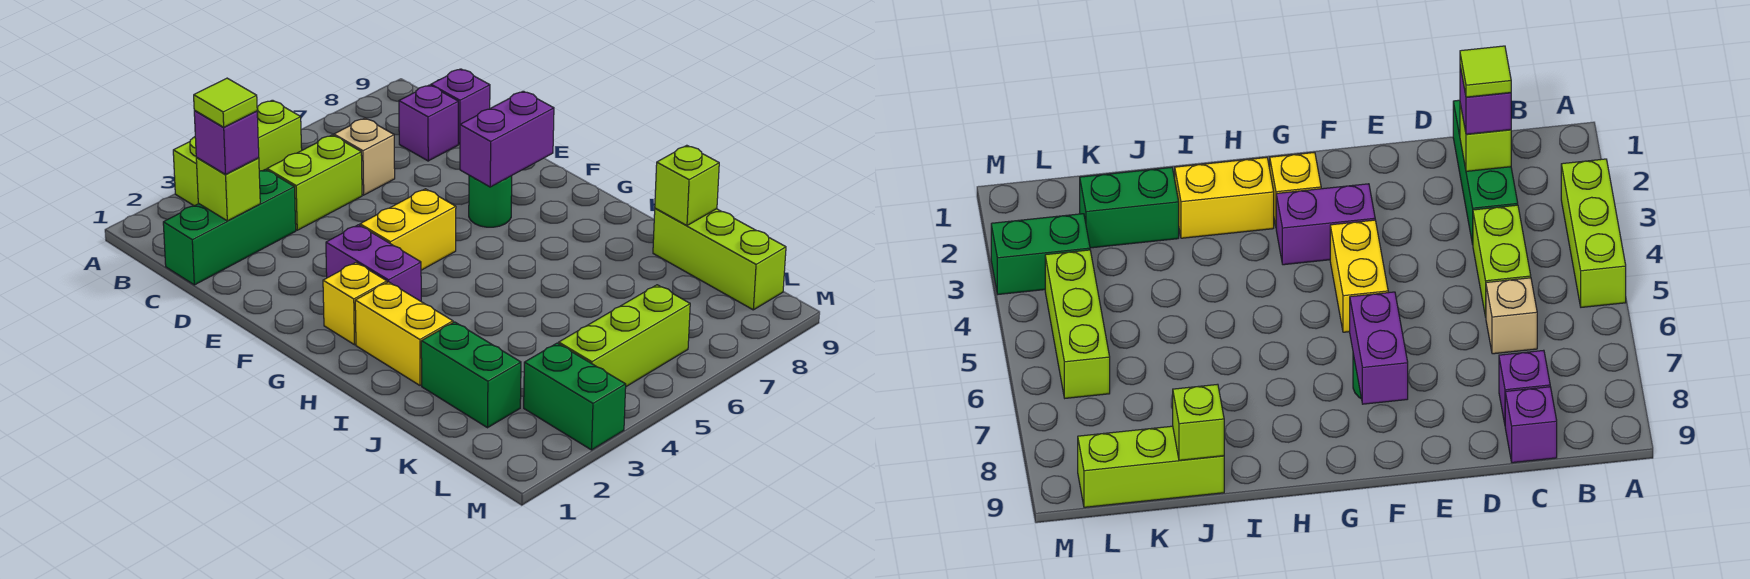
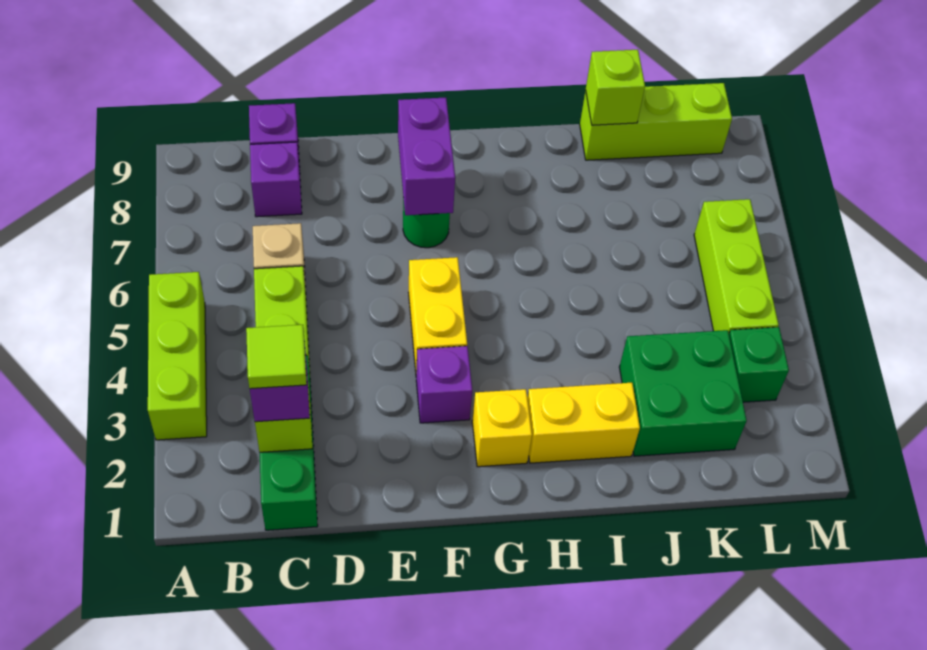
purple brick F3:G3 level 1 -> purple brick F3 level 1
green brick J2:K2 level 1 -> green brick J2:K3 level 1
green brick L3:M3 level 1 -> green brick L3 level 1

